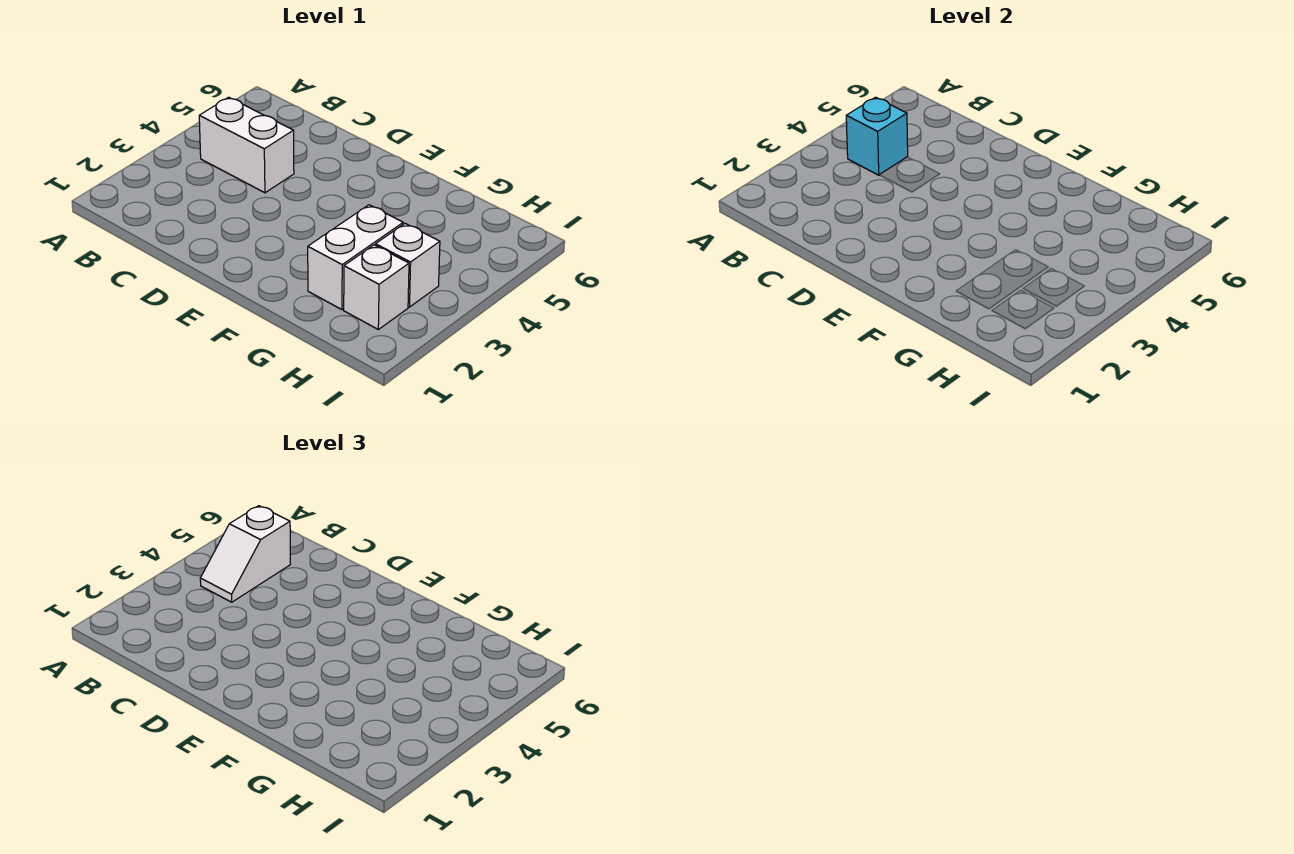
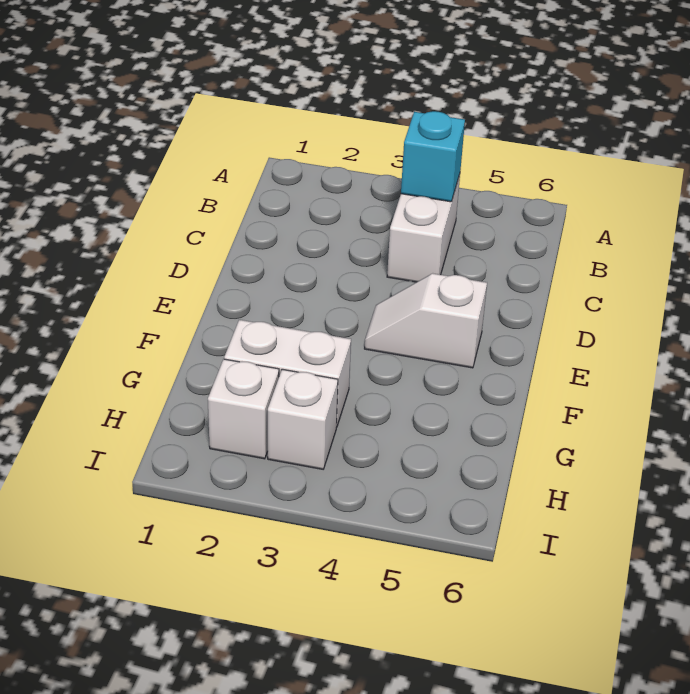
white slope B4:B5 level 3 top 5 -> white slope E4:E5 level 1 top 5

